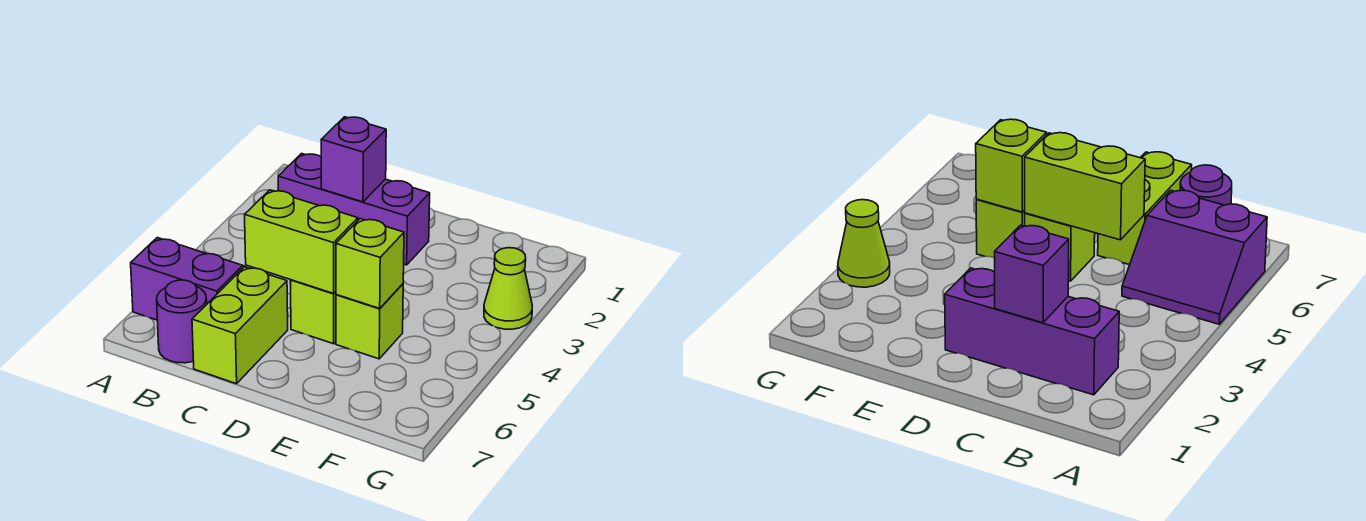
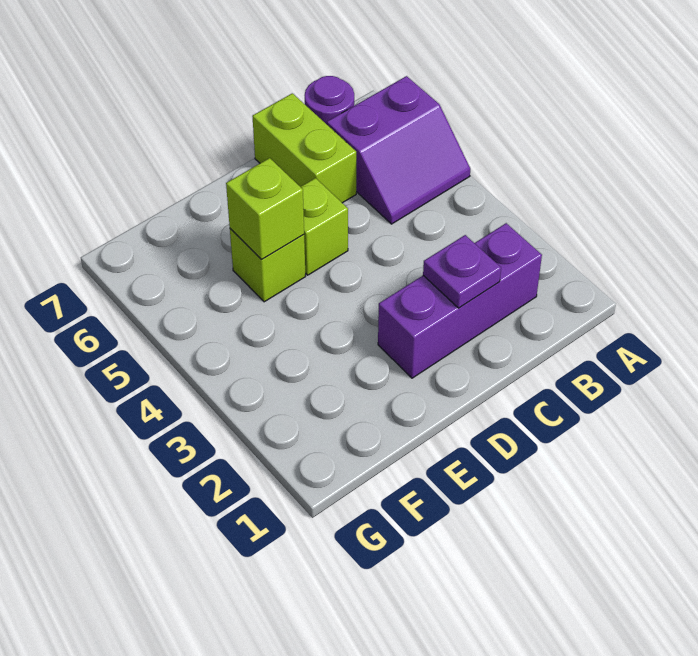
purple brick C2 level 2 -> purple plate C2 level 2
lime brick C5:D5 level 2 -> none
lime cone G3 level 1 -> none

